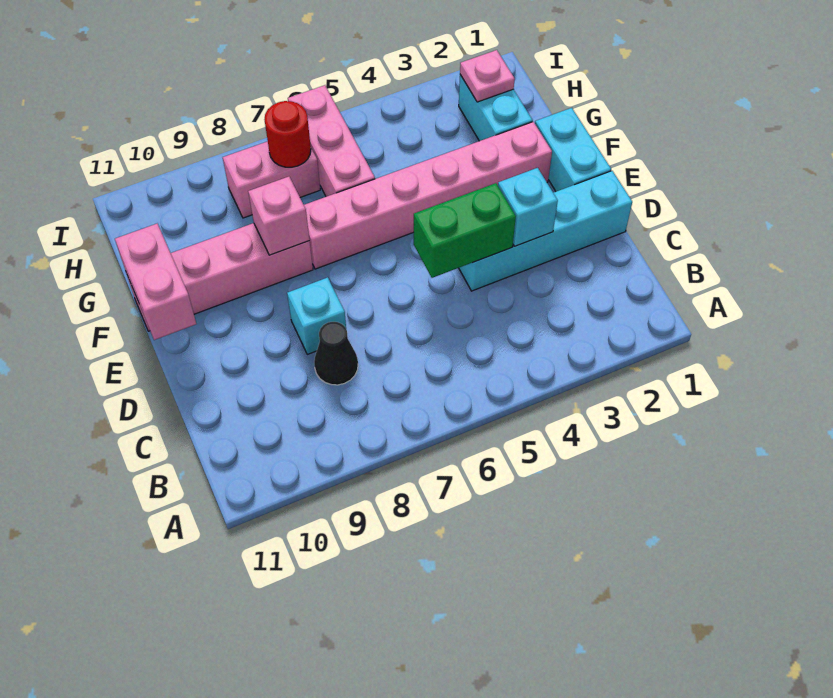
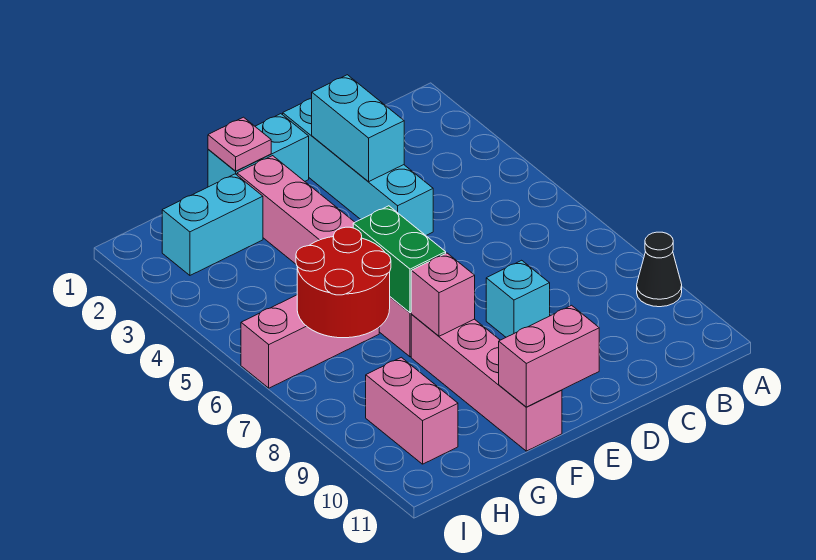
black cone C8 level 1 -> black cone A9 level 1
cyan brick D3 level 2 -> cyan brick D2:D3 level 2
green brick D4:D5 level 2 -> green brick F6:F7 level 2
pink plate H2 level 2 -> pink plate F1 level 2
pink brick H7:H8 level 1 -> pink brick H9:H10 level 1
red round brick H7 level 2 -> red round brick G6:H7 level 2

